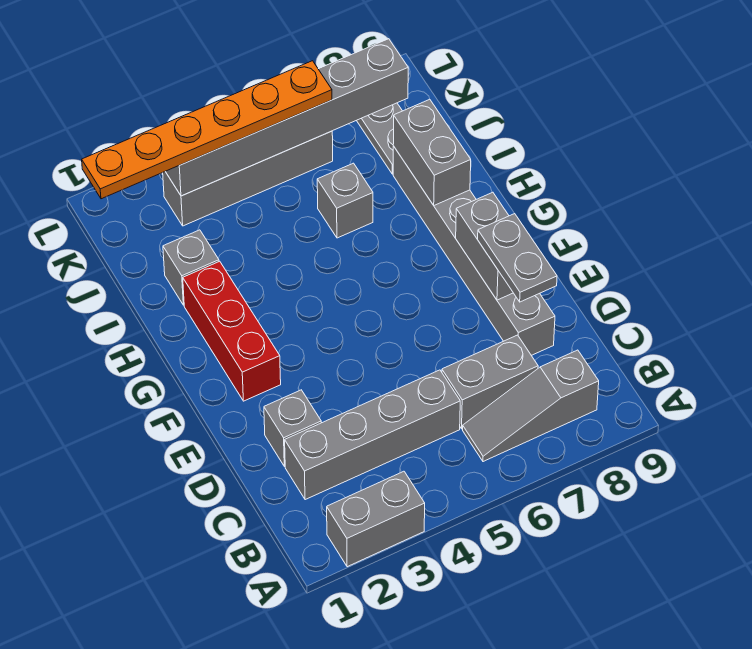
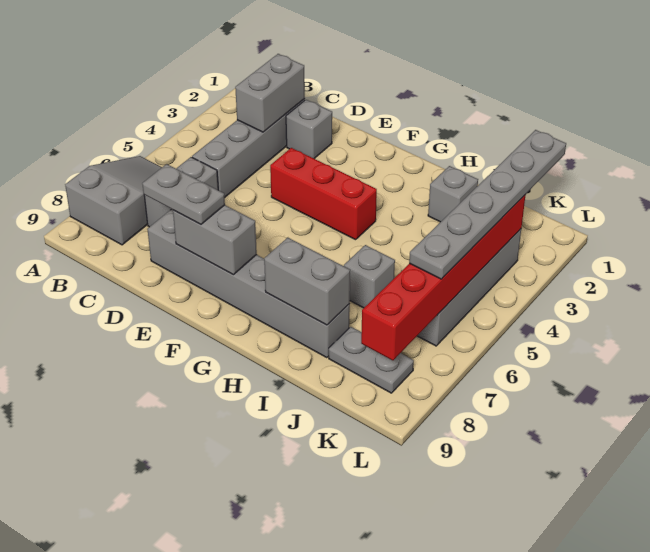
grey brick A2:A3 level 1 -> grey brick C2:C3 level 2
grey slope B6:B8 level 1 top 8 -> grey slope A6:B8 level 1 top 8
red brick F2:H2 level 1 -> red brick E4:G4 level 1
orange plate K1:K6 level 3 -> grey plate K1:K6 level 3
grey brick K3:K8 level 2 -> red brick K3:K8 level 2

